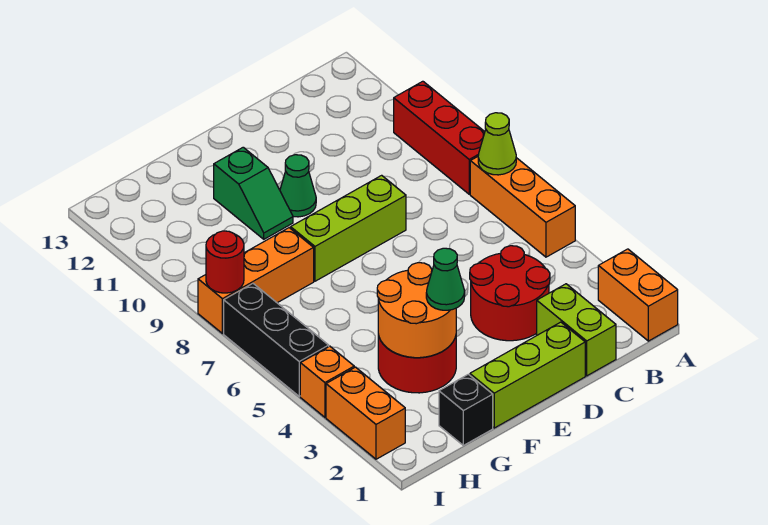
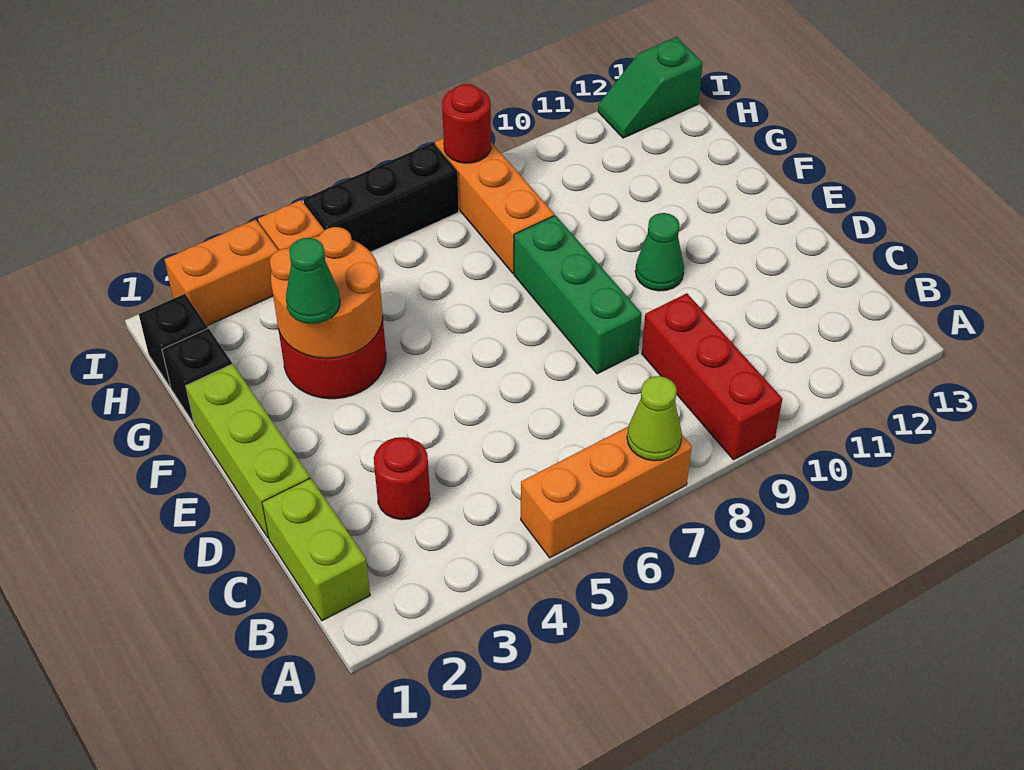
orange brick A1:A2 level 1 -> none
red brick A8:A10 level 1 -> red brick A9:C9 level 1
lime brick C1:C2 level 1 -> lime brick B1:C1 level 1
red round brick C3:D4 level 1 -> red round brick C3 level 1
lime brick D8:F8 level 1 -> green brick D8:F8 level 1
green slope F10:F11 level 1 top 11 -> green slope I12:I13 level 1 top 13
none -> black brick H1 level 1

